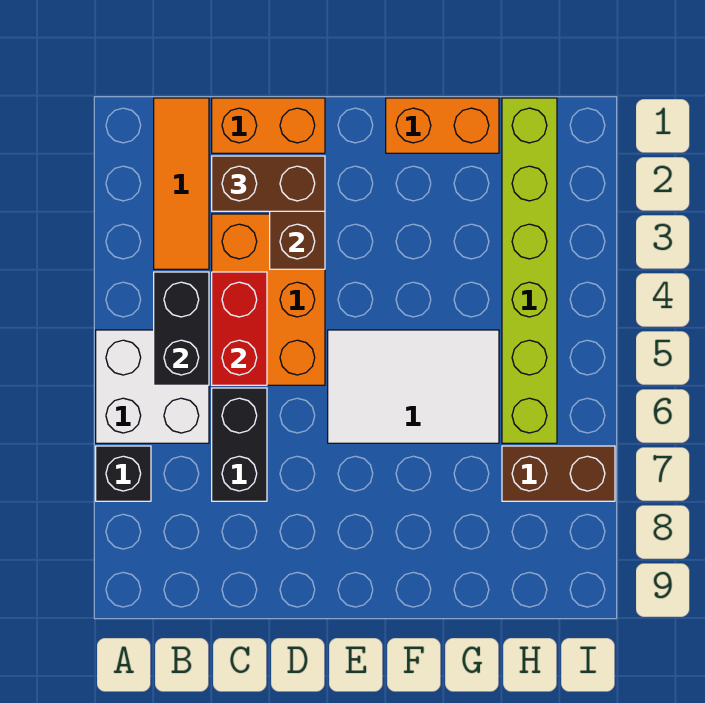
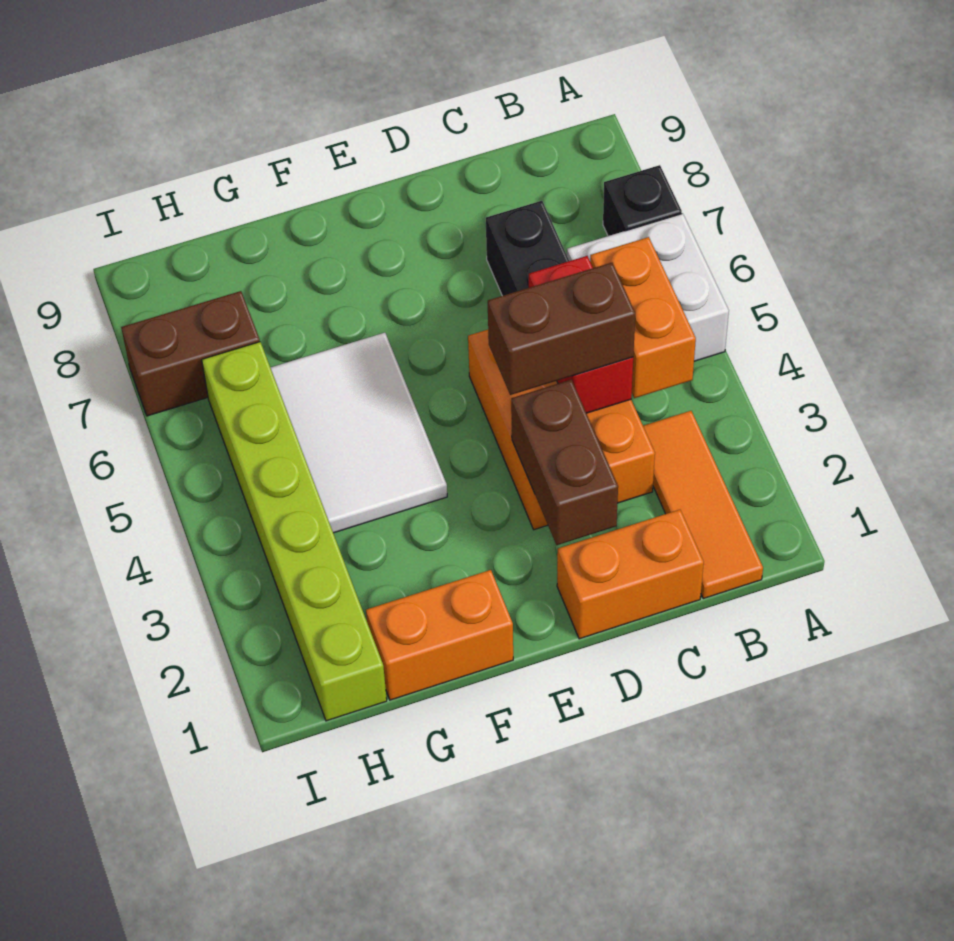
black brick B4:B5 level 2 -> orange brick B4:B5 level 2
brown brick C2:D2 level 3 -> brown brick C4:D4 level 3
white tile E5:G6 level 1 -> white tile F4:G6 level 1

